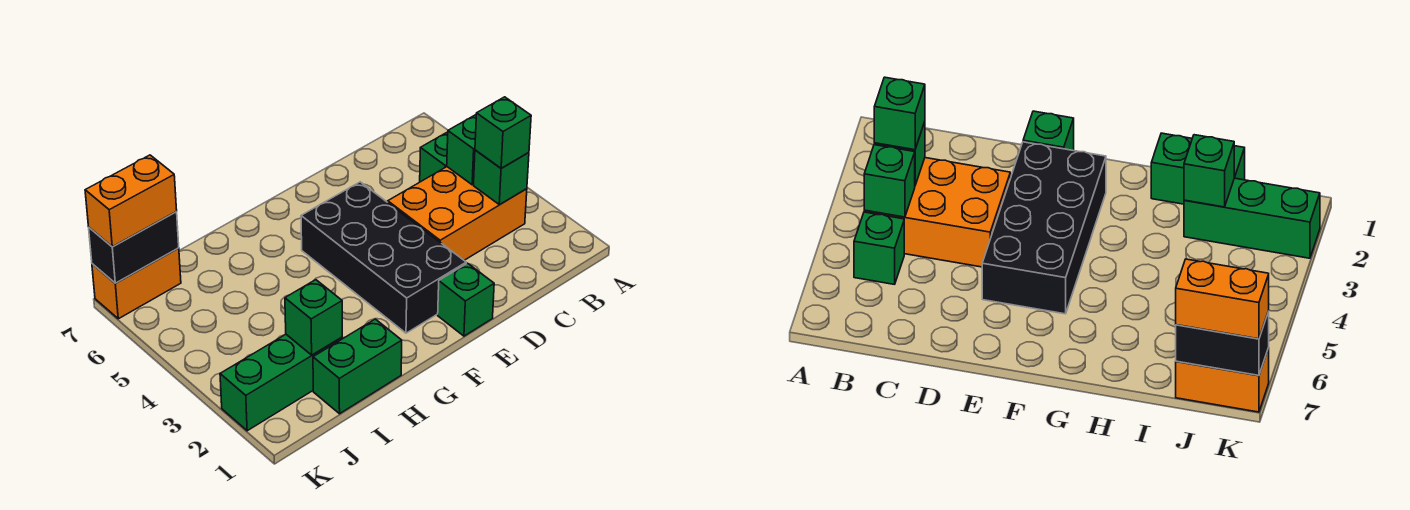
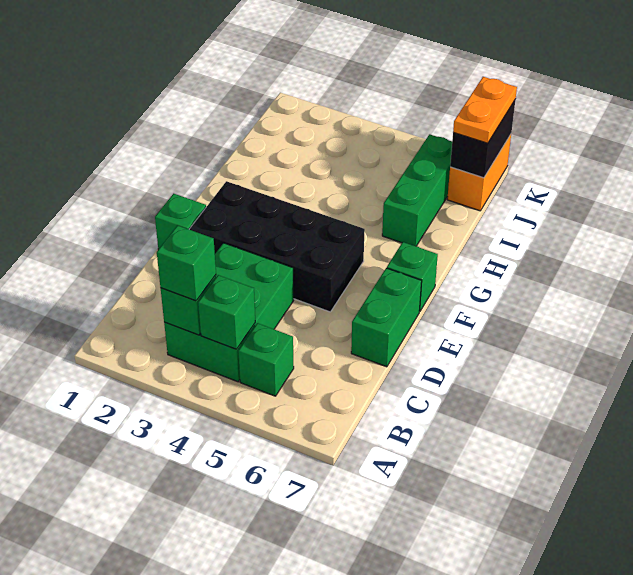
orange brick B3:D4 level 1 -> green brick B3:D4 level 1
green brick H1:I1 level 1 -> green brick D7:E7 level 1
green brick I2:K2 level 1 -> green brick H6:J6 level 1
green brick I2 level 2 -> green brick F7 level 1
orange brick J7:K7 level 3 -> orange plate J7:K7 level 3

